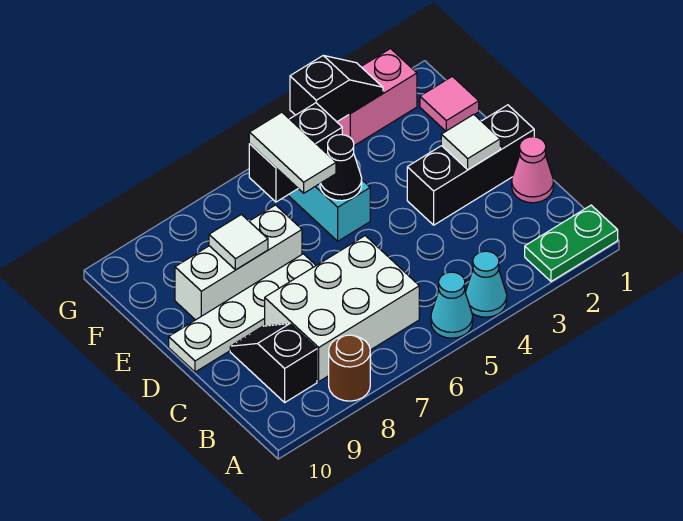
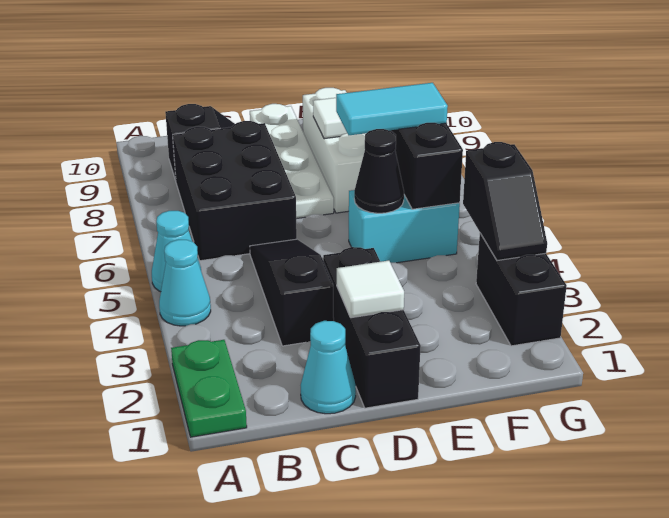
brown round brick A8 level 1 -> none
white brick B6:C8 level 1 -> black brick B6:C8 level 1
pink cone C1 level 1 -> cyan cone C1 level 1
none -> black slope C3:C5 level 1 top 3
white tile E6:F6 level 3 -> cyan tile E6:F6 level 3
pink tile F1 level 1 -> none
pink brick G2:G3 level 1 -> black brick G2:G3 level 1

